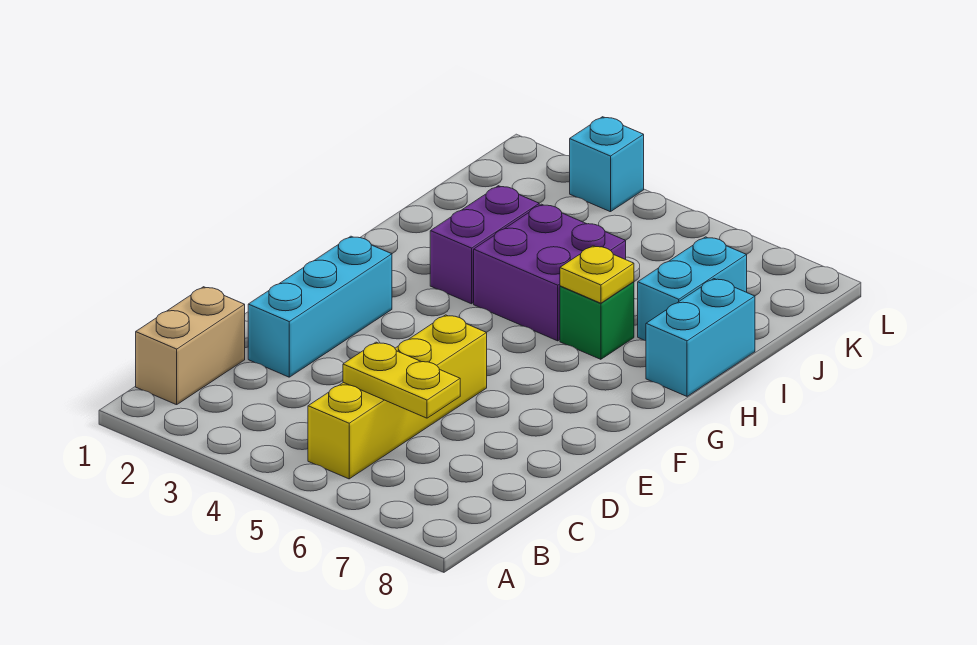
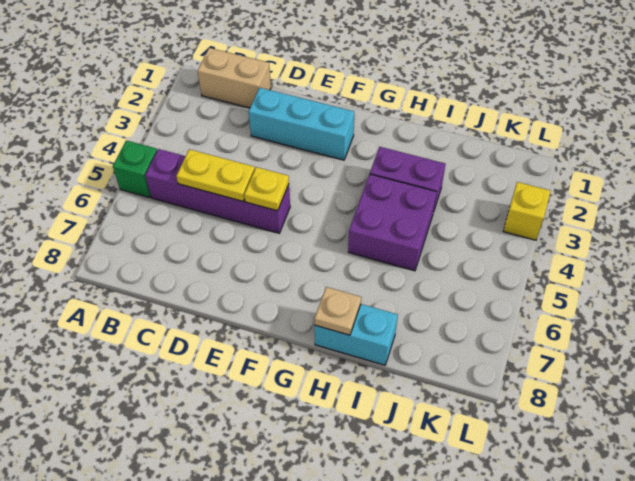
yellow brick B5:E5 level 1 -> purple brick B5:E5 level 1
yellow plate C5:C6 level 2 -> yellow plate C5:D5 level 2
green brick H6 level 1 -> green brick A5 level 1
yellow plate H6 level 2 -> yellow plate E5 level 2
none -> tan plate H8 level 2
cyan brick I7:J7 level 1 -> none
cyan brick L3 level 1 -> yellow brick L3 level 1

